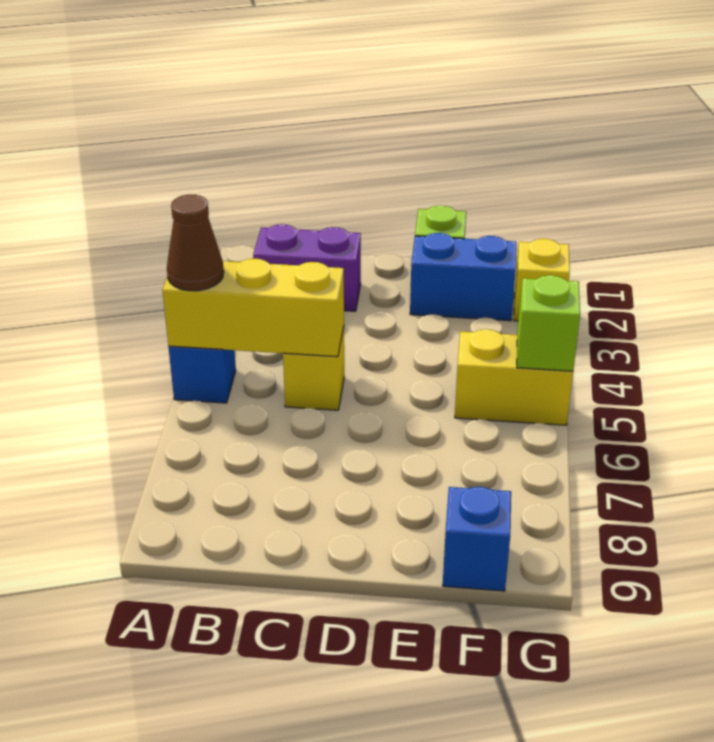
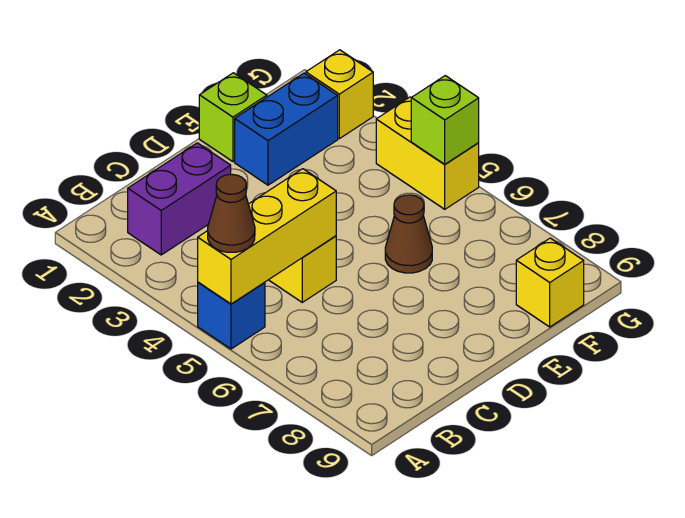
none -> brown cone E6 level 1
yellow brick F5:G5 level 1 -> yellow brick G4:G5 level 1
blue brick F9 level 1 -> yellow brick F9 level 1

